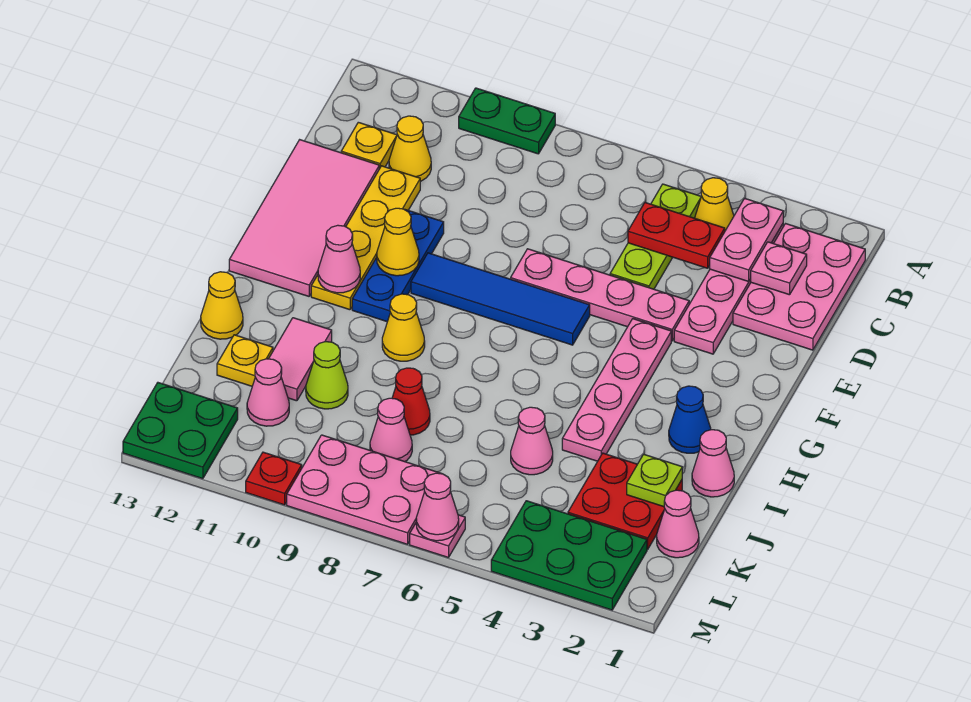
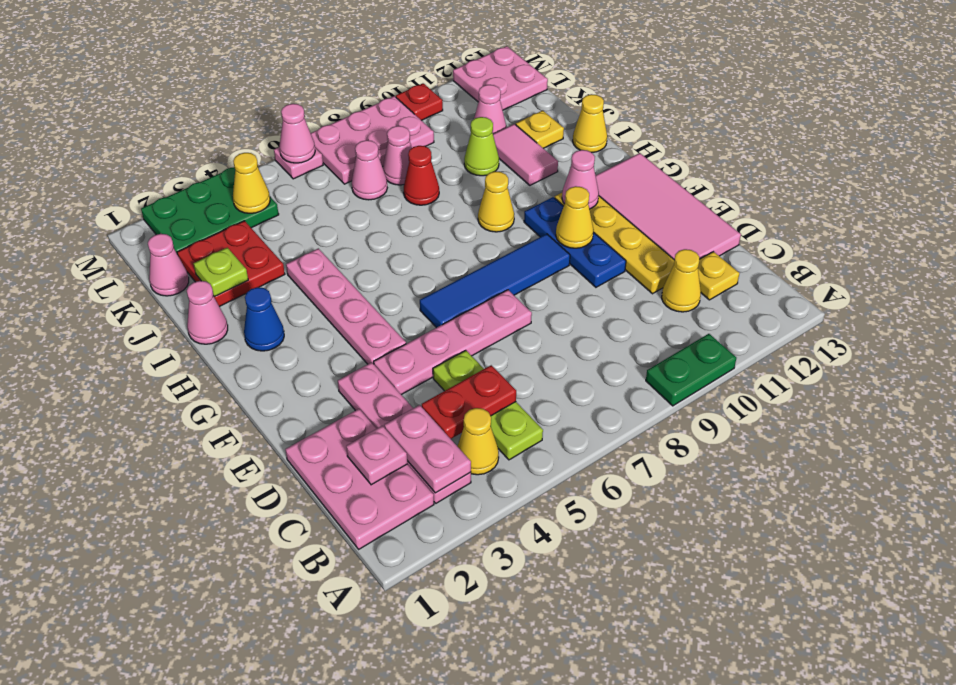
pink cone J5 level 1 -> pink cone K7 level 1
none -> yellow cone L4 level 2
green plate L12:M13 level 1 -> pink plate L12:M13 level 1

